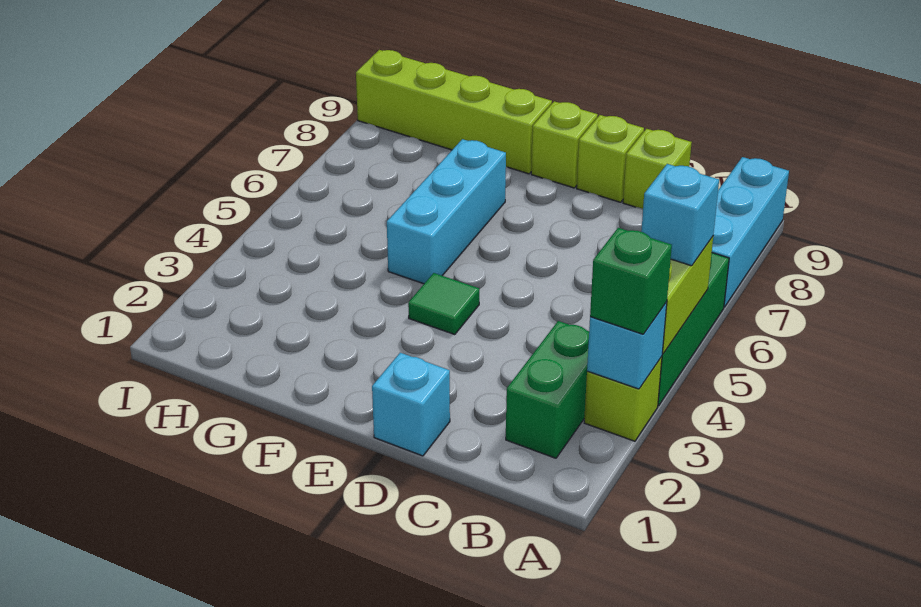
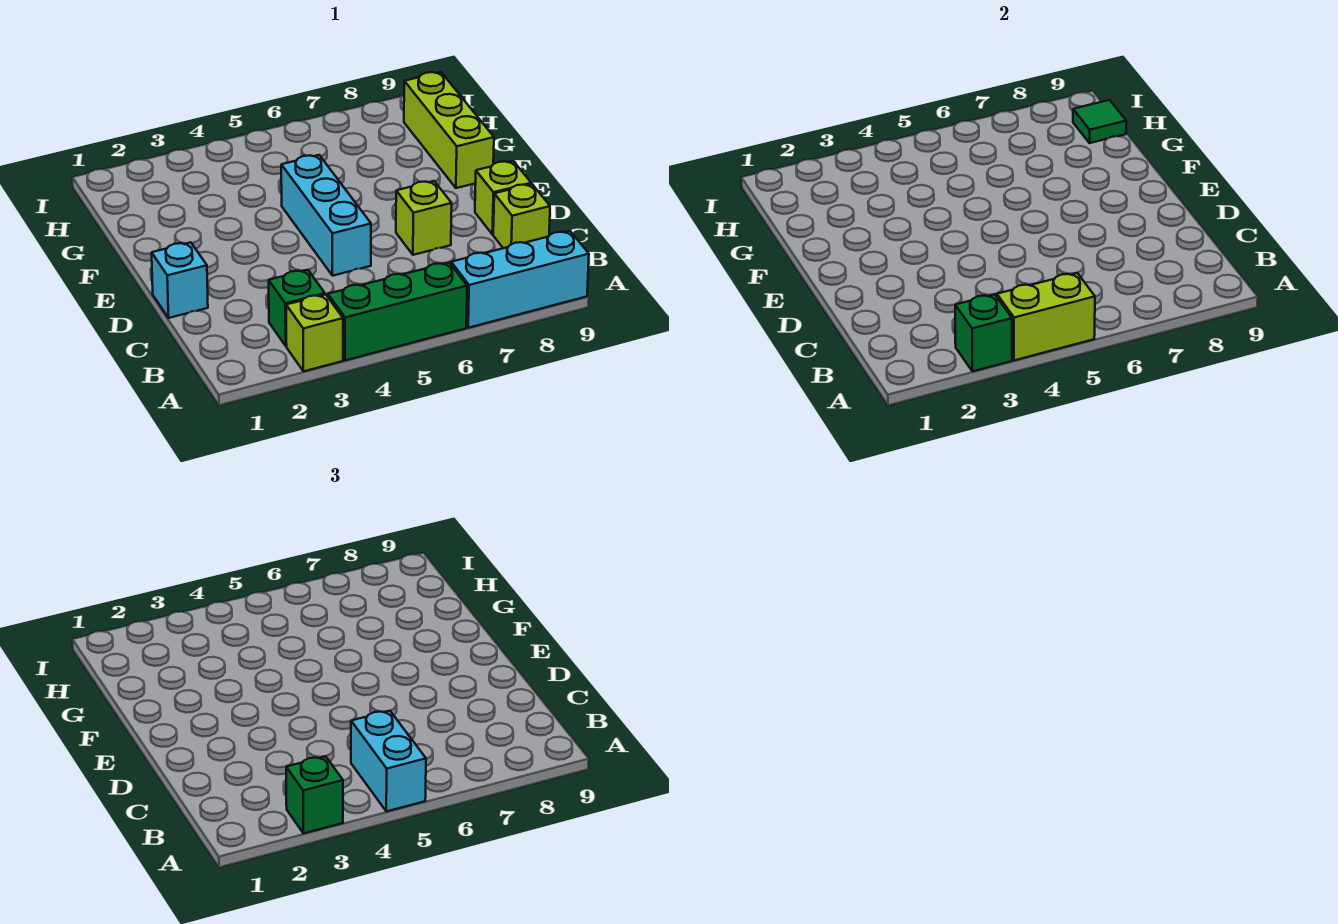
cyan brick A3 level 2 -> green brick A3 level 2
cyan brick A5 level 3 -> cyan brick A5:B5 level 3
green brick B2:B3 level 1 -> green brick B3 level 1
green tile E4 level 1 -> green tile H9 level 2
lime brick E9 level 1 -> lime brick D7 level 1
cyan brick F5:F7 level 1 -> cyan brick D5:F5 level 1
lime brick F9:I9 level 1 -> lime brick F9:H9 level 1

